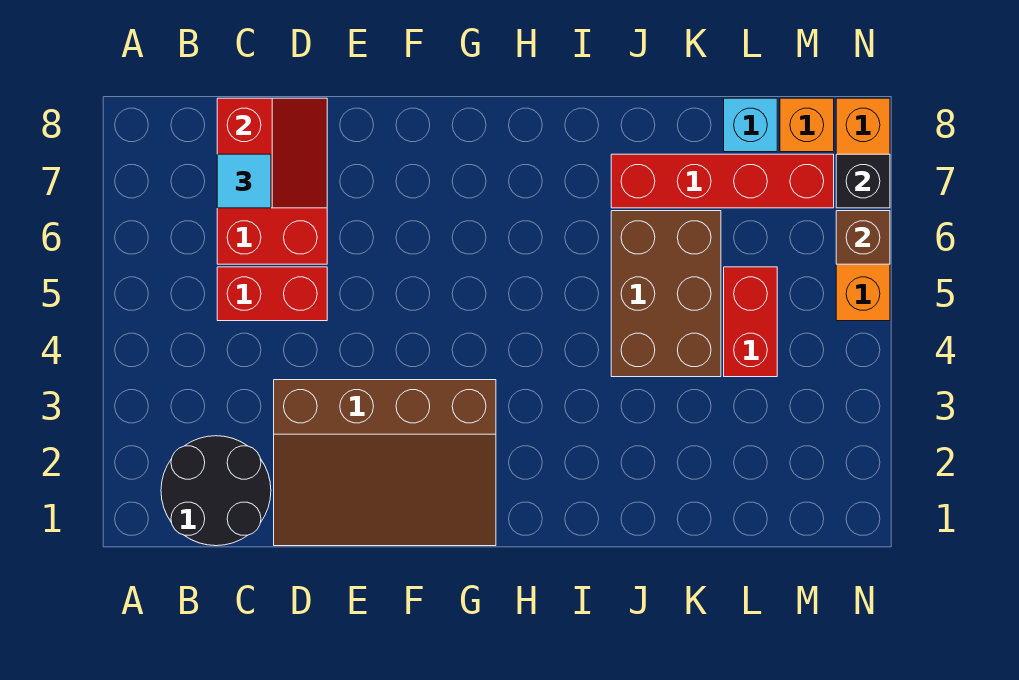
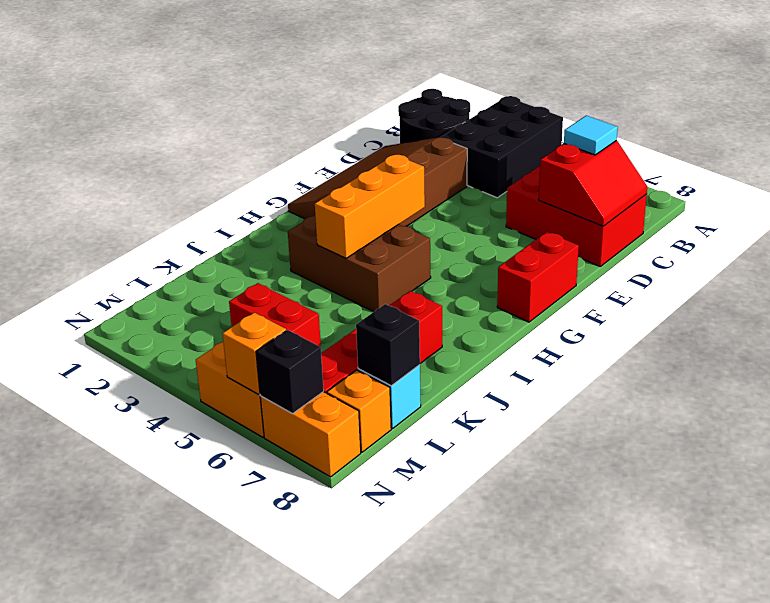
none -> black brick A3:C4 level 1
red brick C5:D5 level 1 -> red brick F8:G8 level 1
red slope C7:D8 level 2 top C -> red slope C7:D8 level 2 top 7
none -> orange brick G4:I4 level 2
brown brick J4:K6 level 1 -> brown brick H3:I5 level 1
none -> black brick L8 level 2
brown brick N6 level 2 -> orange brick N6 level 2

